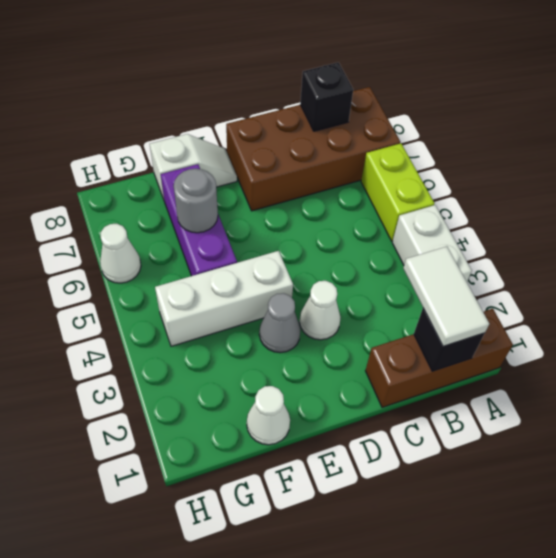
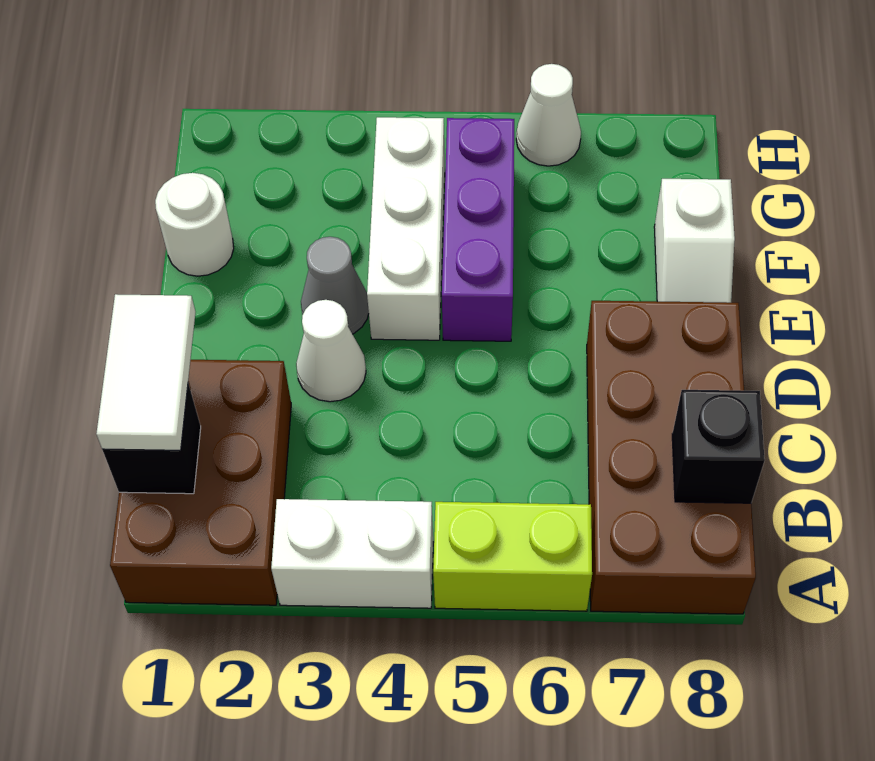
brown brick A1:C1 level 1 -> brown brick A1:C2 level 1
white tile B1:B2 level 3 -> white tile B1:C1 level 3
white cone F1 level 1 -> white round brick F1 level 1
purple brick F5:F7 level 1 -> purple brick E5:G5 level 1
grey round brick F6 level 2 -> none

